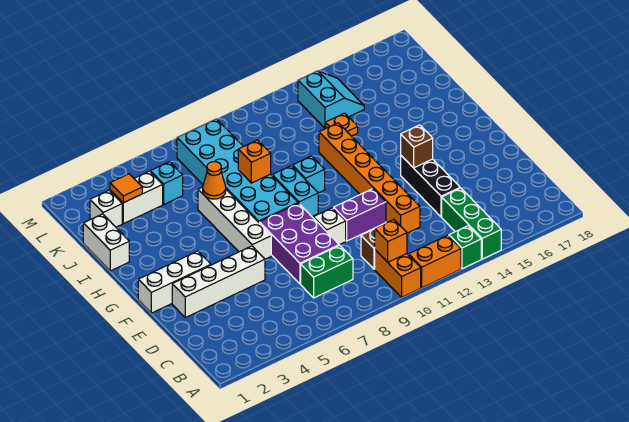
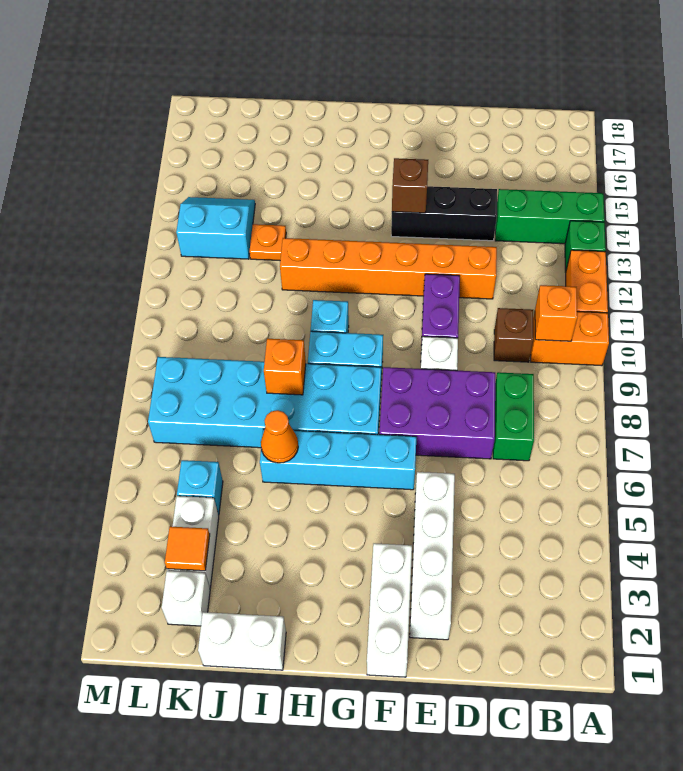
white brick F6:I6 level 1 -> cyan brick F6:I6 level 1

